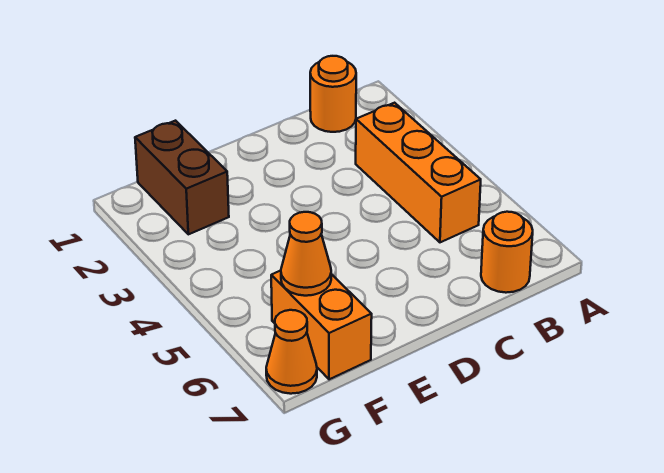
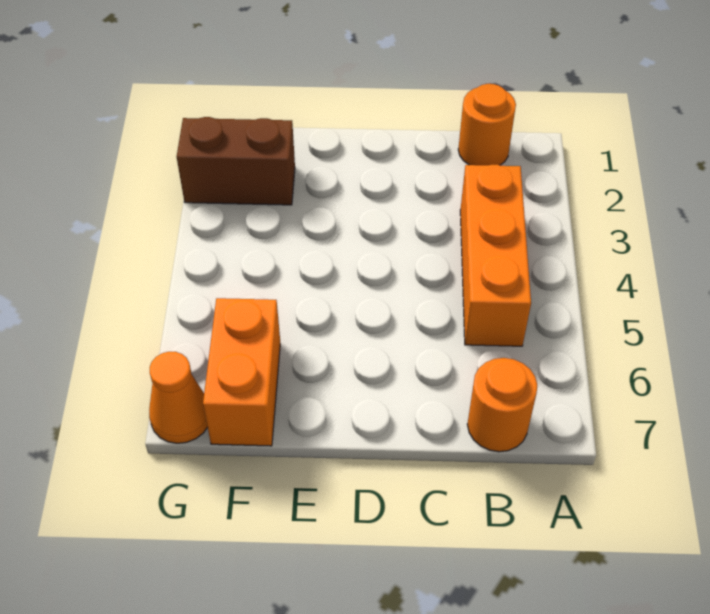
brown brick F1:F2 level 1 -> brown brick F2:G2 level 1
orange cone F6 level 2 -> none

